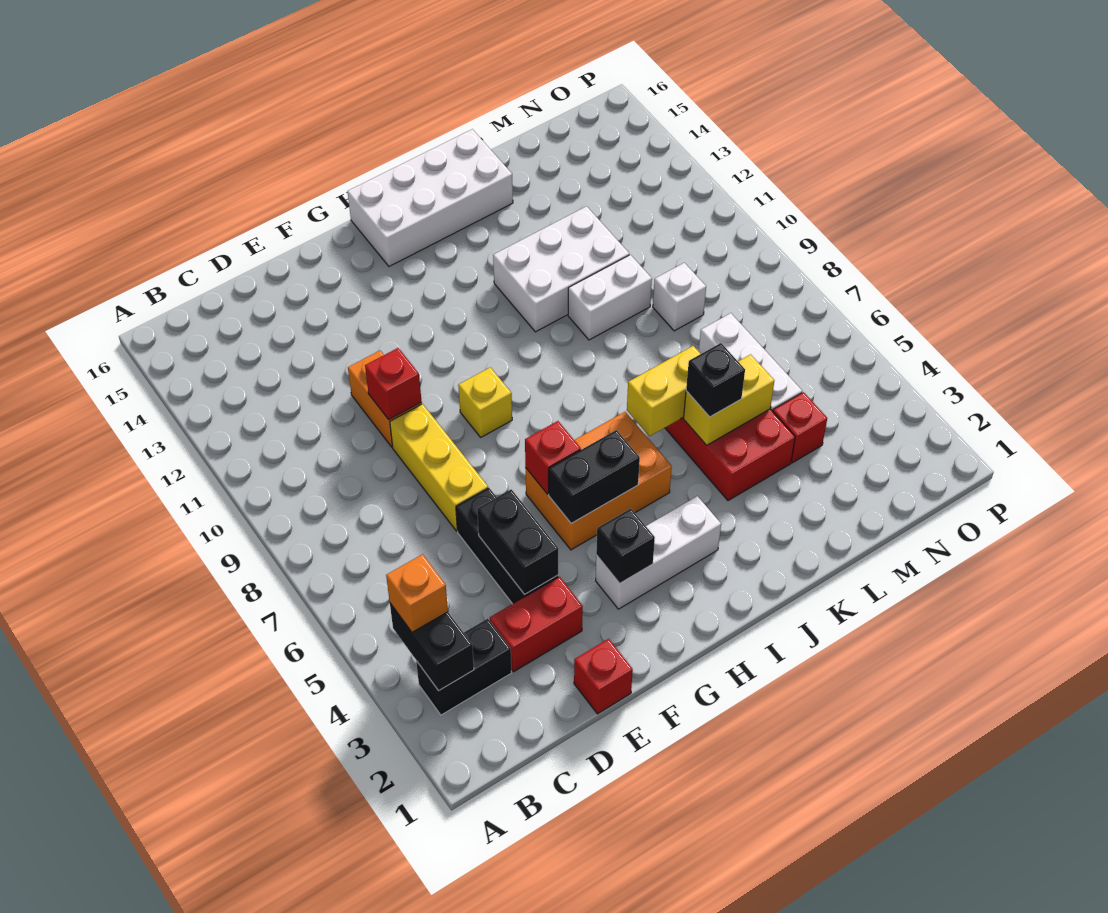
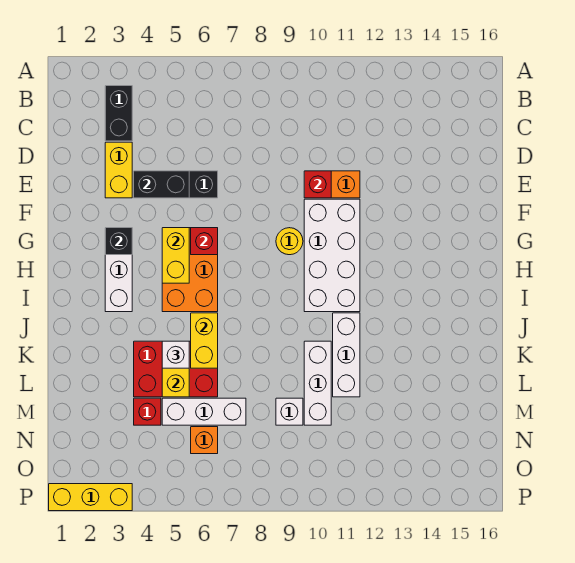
black brick B3:B4 level 2 -> none
orange brick B4 level 3 -> orange brick N6 level 1
red brick D3:E3 level 1 -> yellow brick D3:E3 level 1
red brick E1 level 1 -> none
yellow brick E7:E9 level 1 -> yellow brick P1:P3 level 1
black brick G5:H5 level 2 -> yellow brick G5:H5 level 2
yellow brick G9 level 1 -> yellow round brick G9 level 1
white brick H15:K16 level 1 -> white brick F10:I11 level 1
white brick J11:L12 level 1 -> white brick J11:L11 level 1
black brick K5 level 3 -> white brick K5 level 3
white brick K10:L10 level 1 -> white brick K10:M10 level 1

